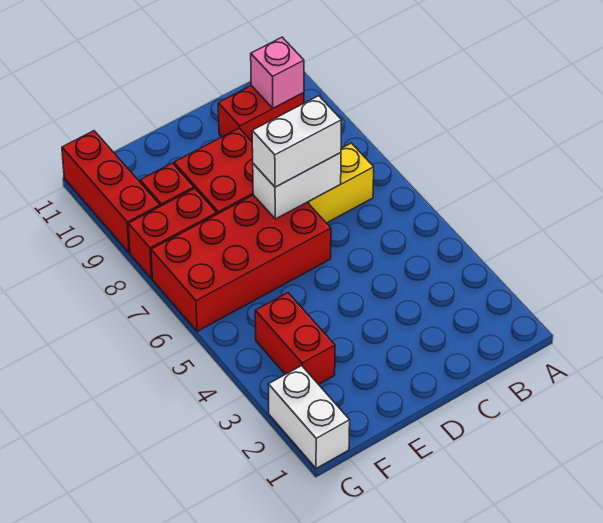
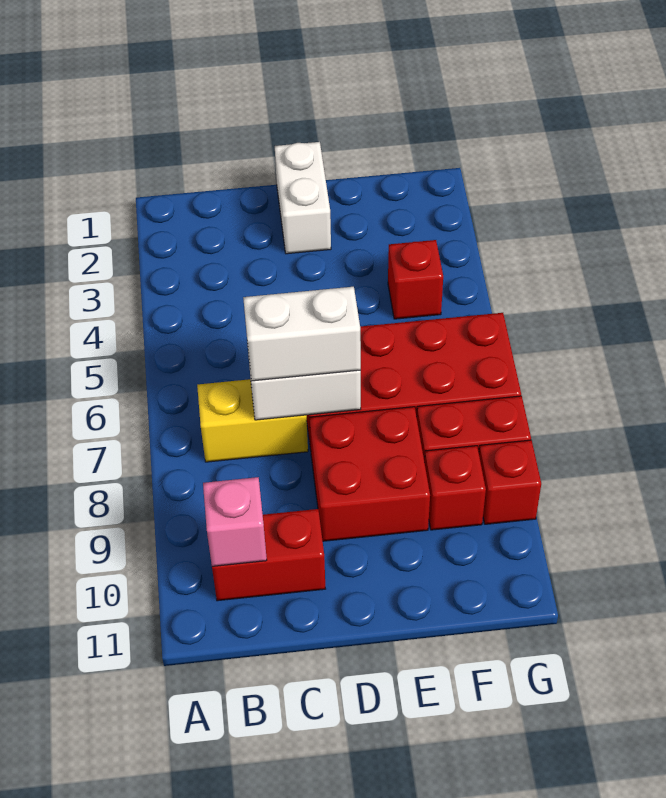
red brick F3:F4 level 1 -> red brick F4 level 1
white brick G1:G2 level 1 -> white brick D1:D2 level 1
red brick G9:G11 level 1 -> red brick G9 level 1

